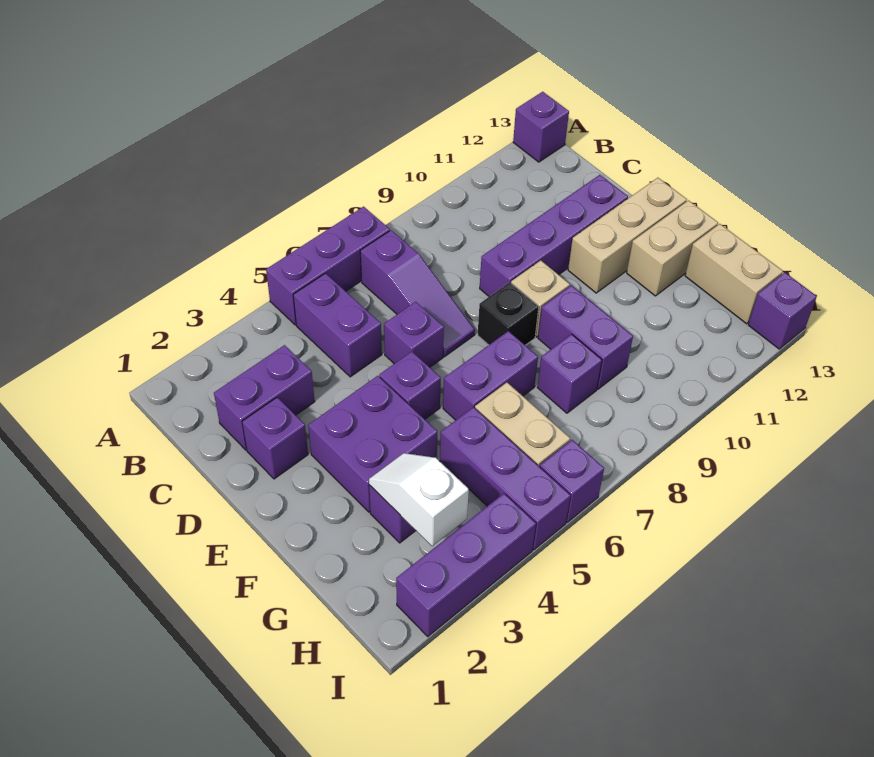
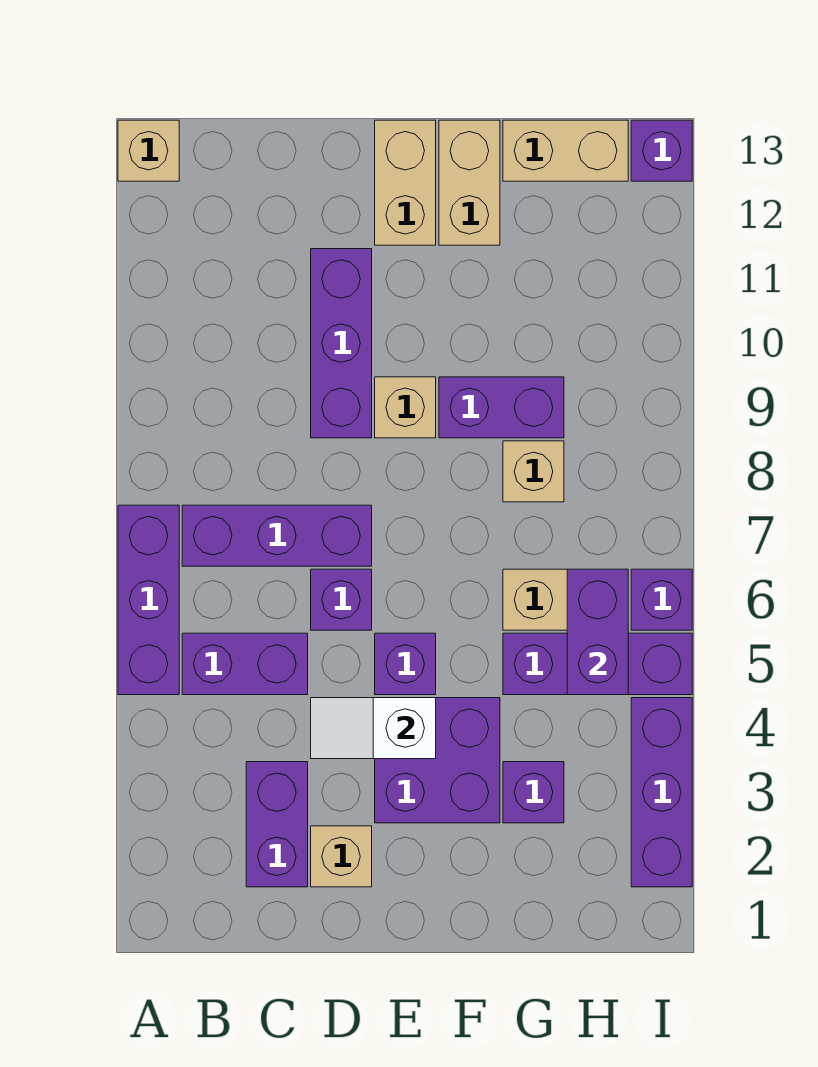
purple brick A13 level 1 -> tan brick A13 level 1
purple slope B7:D7 level 1 top B -> purple brick B7:D7 level 1
purple brick D2 level 1 -> tan brick D2 level 1
purple brick D9:D12 level 1 -> purple brick D9:D11 level 1
black brick E8 level 1 -> none
tan brick E11:E13 level 1 -> tan brick E12:E13 level 1
purple brick F6:F7 level 1 -> purple brick H5:H6 level 2
white slope G3:H3 level 2 top H -> white slope D4:E4 level 2 top E
purple brick G8 level 1 -> tan brick G8 level 1

